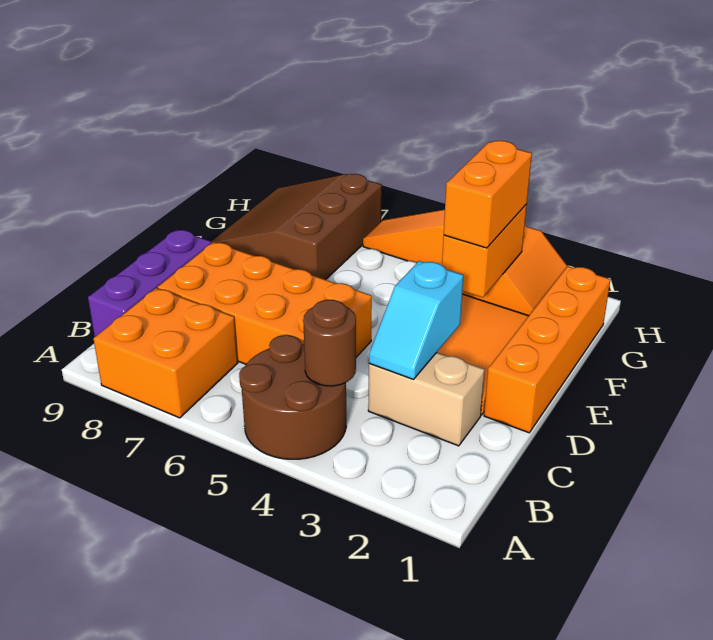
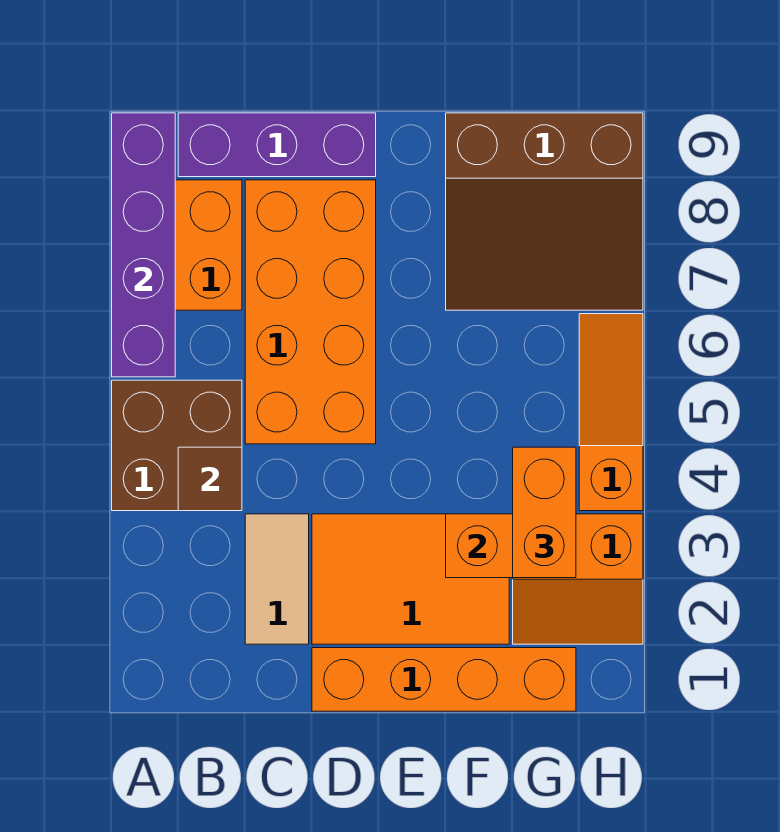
brown round brick A4:B5 level 1 -> brown brick A4:B5 level 1
none -> purple brick A6:A9 level 2
brown round brick B4 level 2 -> brown tile B4 level 2
tan brick C2:C3 level 1 -> tan tile C2:C3 level 1
cyan slope C3:D3 level 2 top D -> none
orange brick F3:G3 level 3 -> orange brick G3:G4 level 3
brown slope F7:H9 level 1 top 7 -> brown slope F7:H9 level 1 top 9

